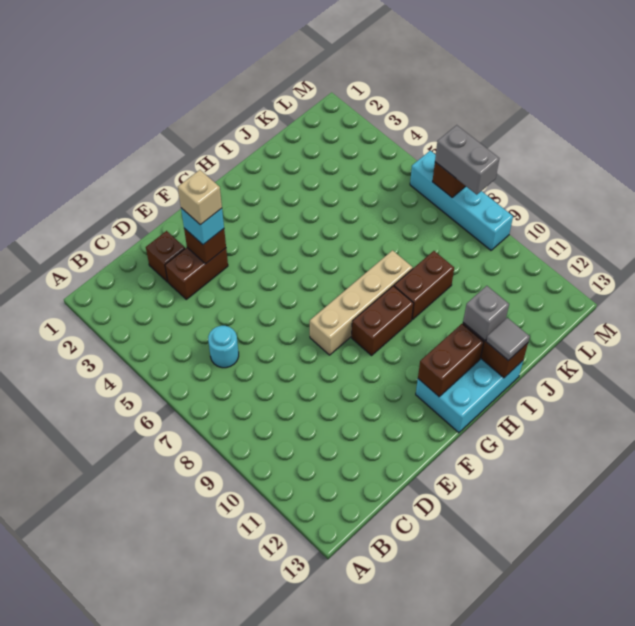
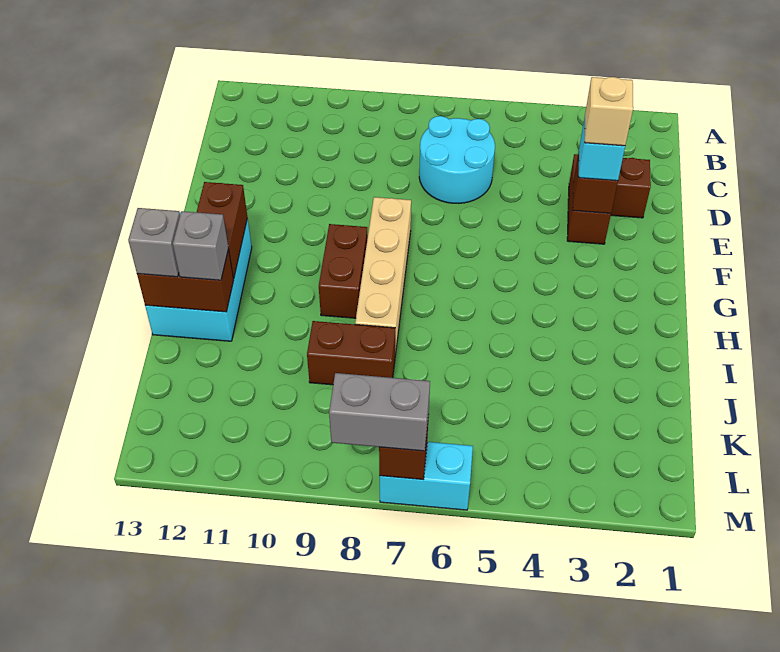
cyan round brick C6 level 1 -> cyan round brick C6:D7 level 1
brown brick I9:J9 level 1 -> brown brick J8:J9 level 1
grey tile I13 level 3 -> grey brick I13 level 3
cyan brick M6:M9 level 1 -> cyan brick M6:M7 level 1

